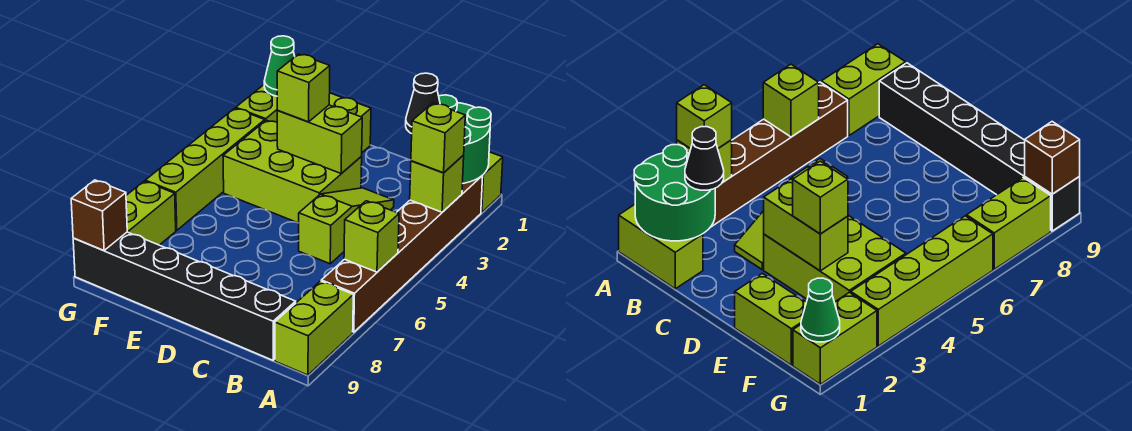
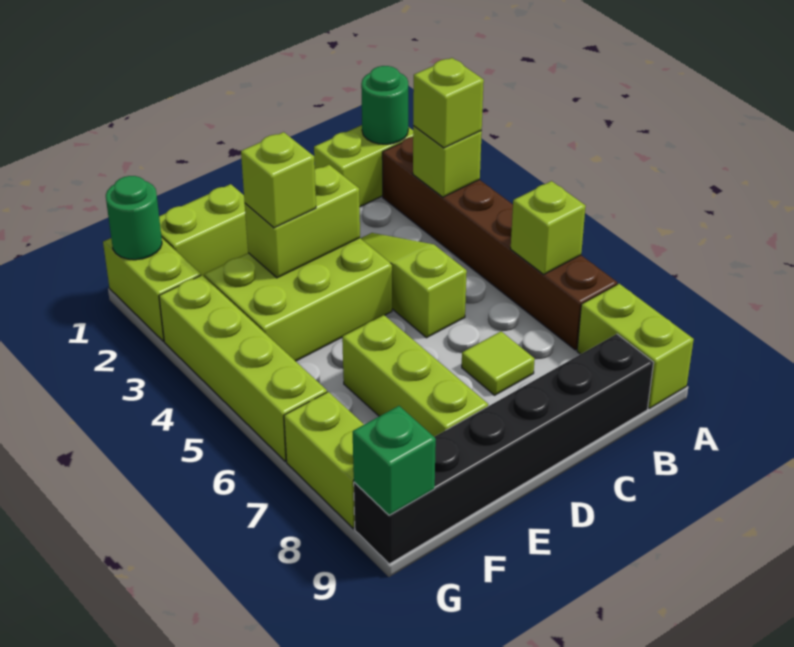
green round brick A1:B2 level 2 -> green round brick A1 level 2
black cone B2 level 3 -> none
none -> lime tile C7 level 1
none -> lime brick E6:E8 level 1
green cone G1 level 2 -> green round brick G1 level 2
brown brick G9 level 2 -> green brick G9 level 2

